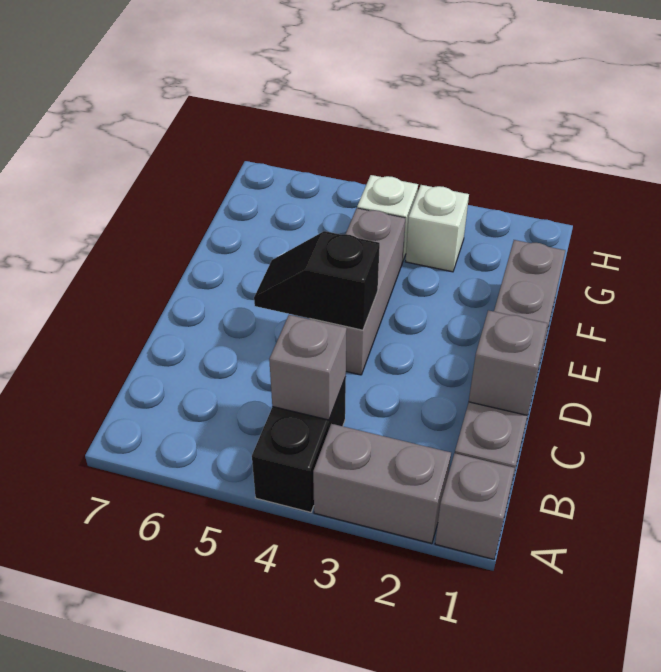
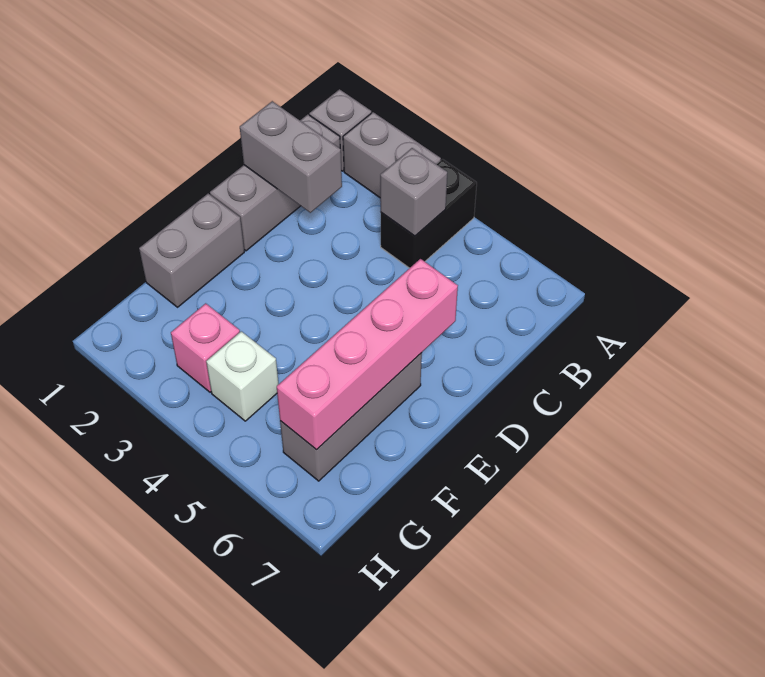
grey brick C1 level 2 -> grey brick C1:C2 level 2
grey brick D4:F4 level 1 -> grey brick E6:G6 level 1
black slope D4:D5 level 2 top 4 -> none
none -> pink brick D6:G6 level 2
white brick G3 level 1 -> pink brick G3 level 1

